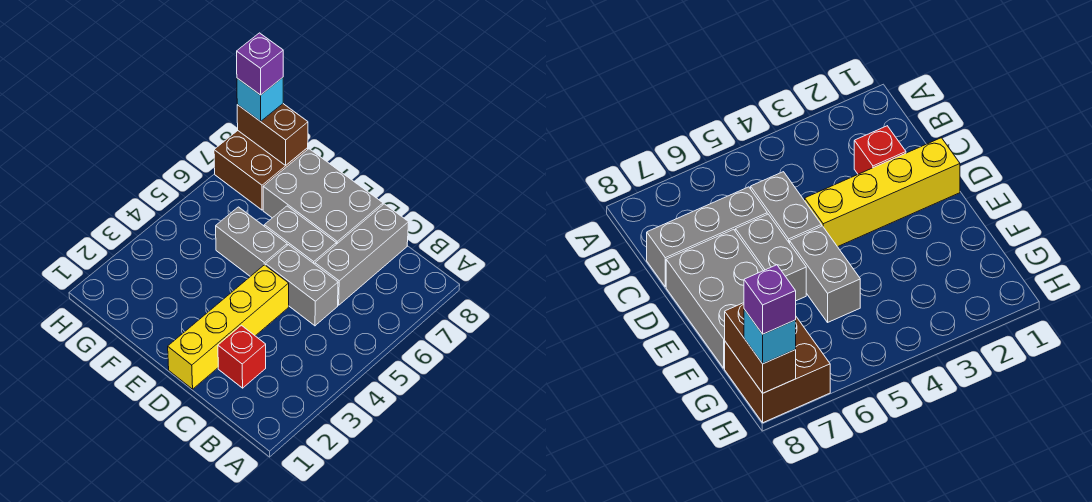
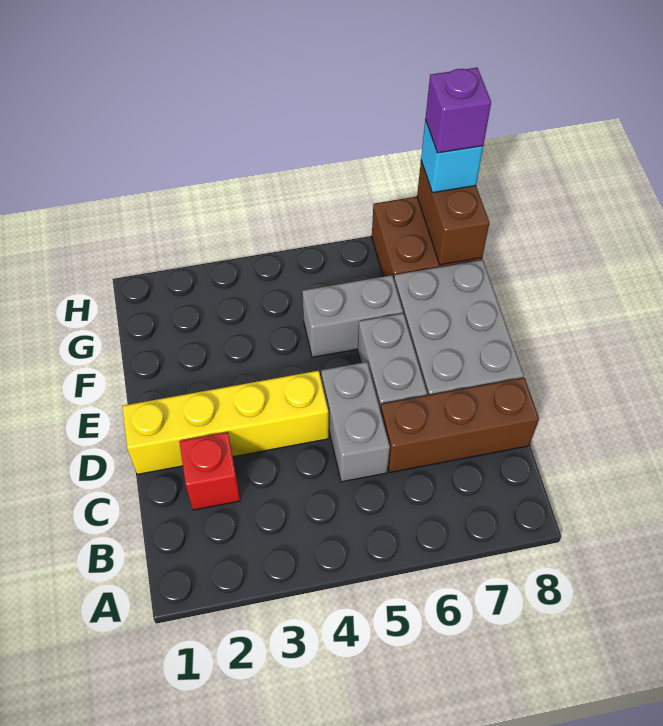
grey brick C6:C8 level 1 -> brown brick C6:C8 level 1
grey brick E5:F5 level 1 -> grey brick F5:F6 level 1

